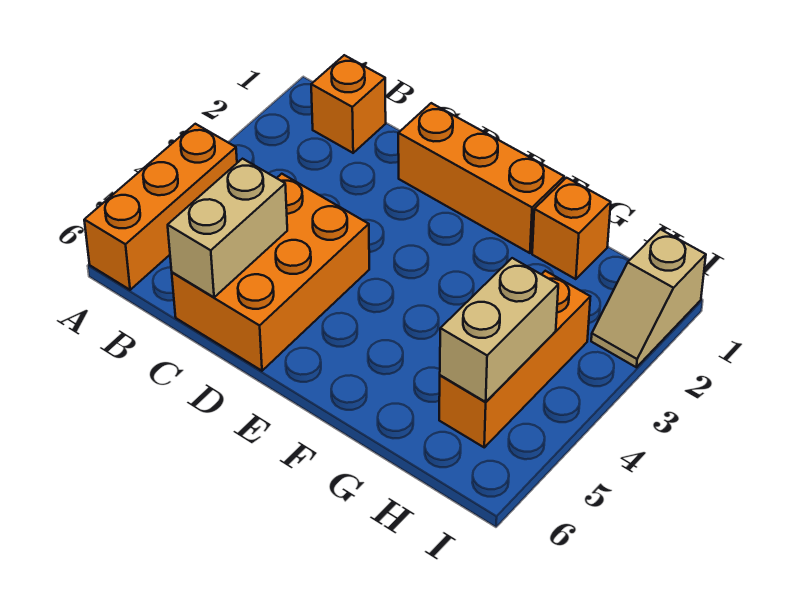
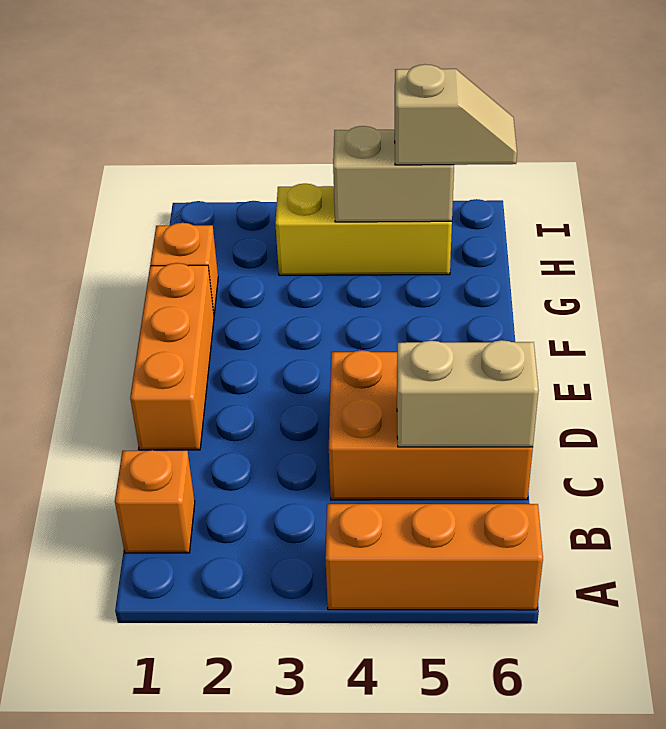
orange brick H3:H5 level 1 -> yellow brick H3:H5 level 1
tan slope I1:I2 level 1 top 1 -> tan slope H5:H6 level 3 top 5

